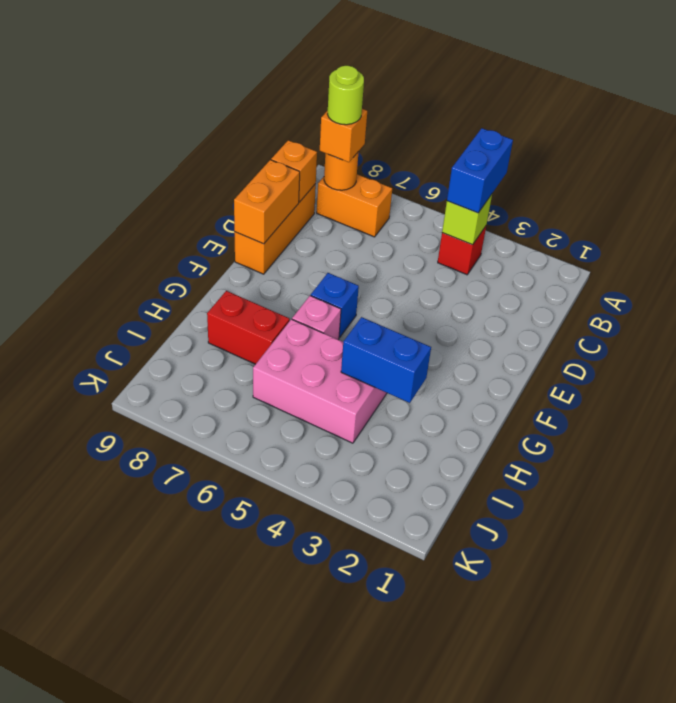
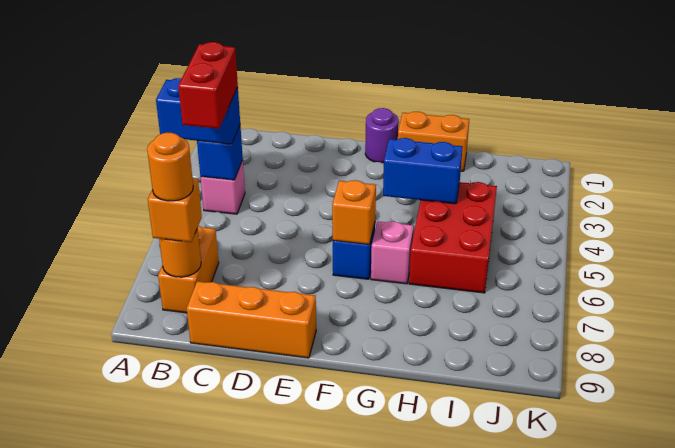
red brick B4 level 1 -> pink brick B4 level 1
lime brick B4 level 2 -> blue brick B4 level 2
lime round brick B8 level 4 -> orange round brick B8 level 4
orange brick C9 level 2 -> orange brick F6 level 2
orange brick D9:E9 level 2 -> orange brick G1:H1 level 1
none -> purple round brick F1 level 1
blue brick H3:H4 level 2 -> blue brick G4:H4 level 2
pink brick H4:I6 level 1 -> red brick H4:I6 level 1
red brick H7:H8 level 1 -> red brick B4:B5 level 4

